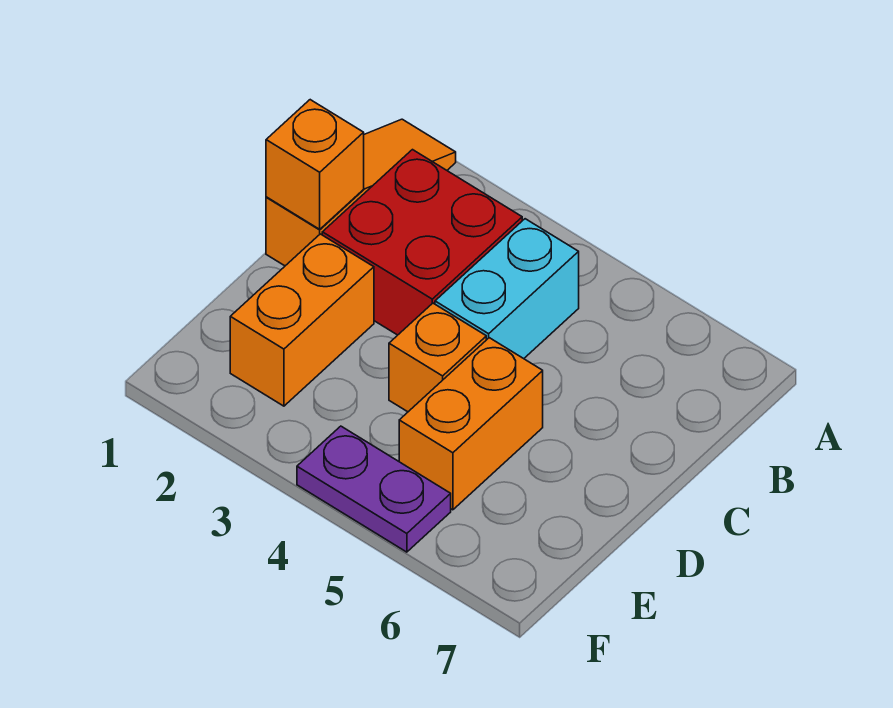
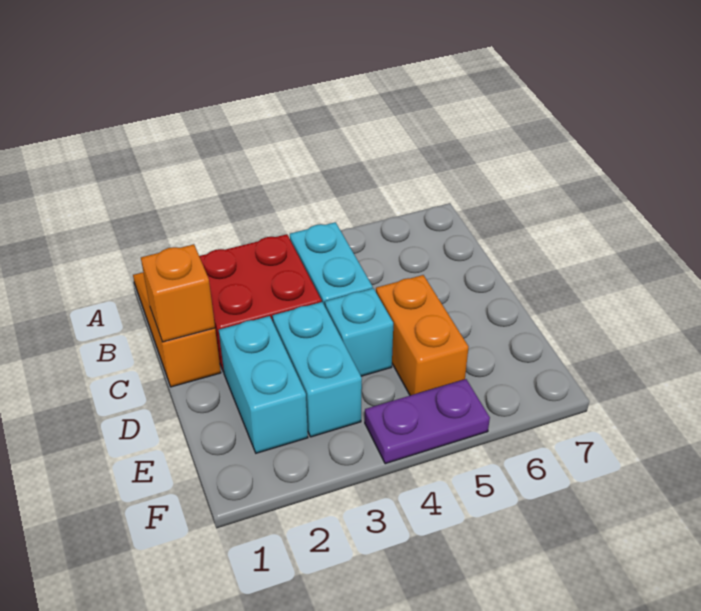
orange brick D2:E2 level 1 -> cyan brick D2:E2 level 1
none -> cyan brick D3:E3 level 1
orange brick D4 level 1 -> cyan brick D4 level 1

